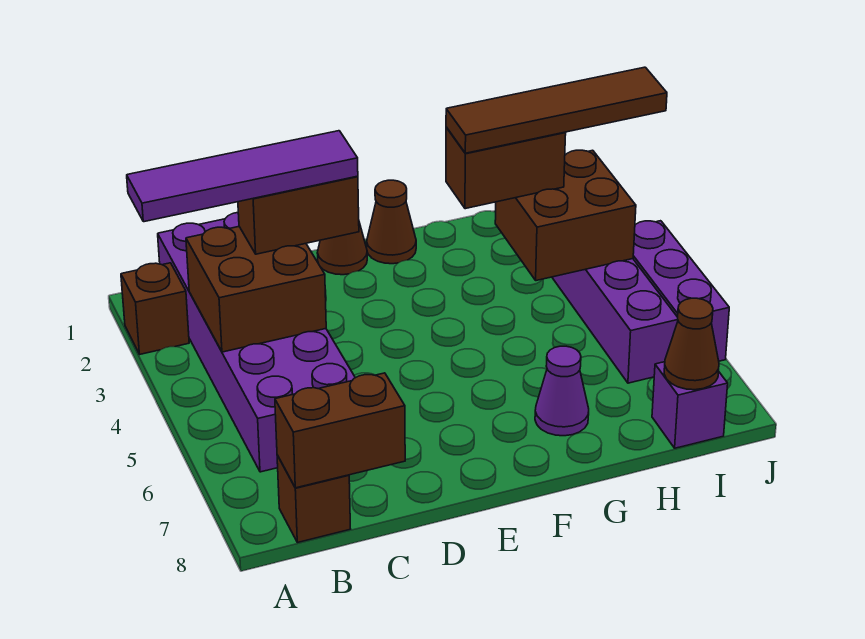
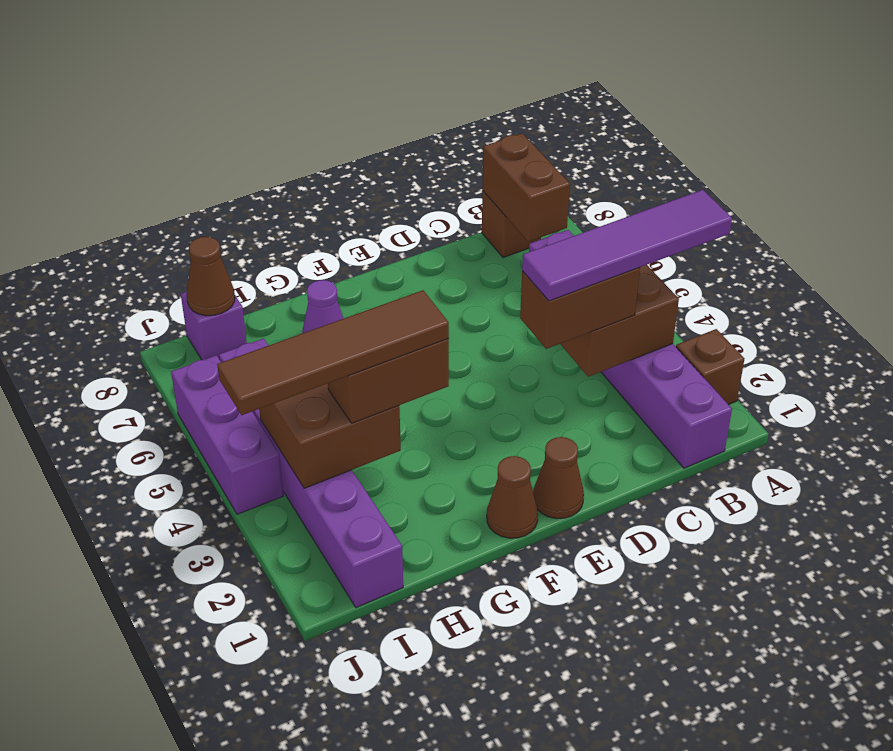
purple brick B1:C6 level 1 -> purple brick B1:B6 level 1
brown brick B8:C8 level 2 -> brown brick B7:B8 level 2

